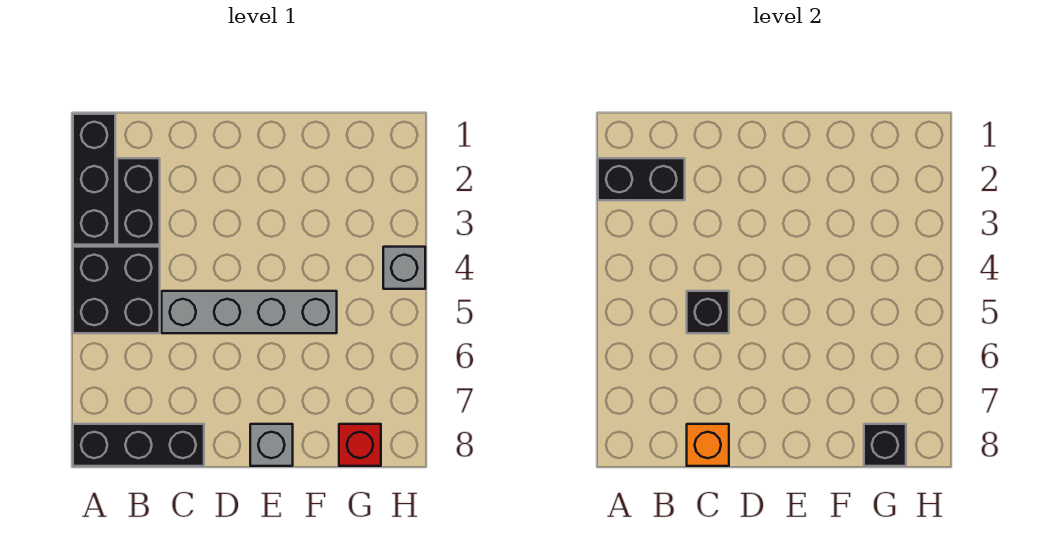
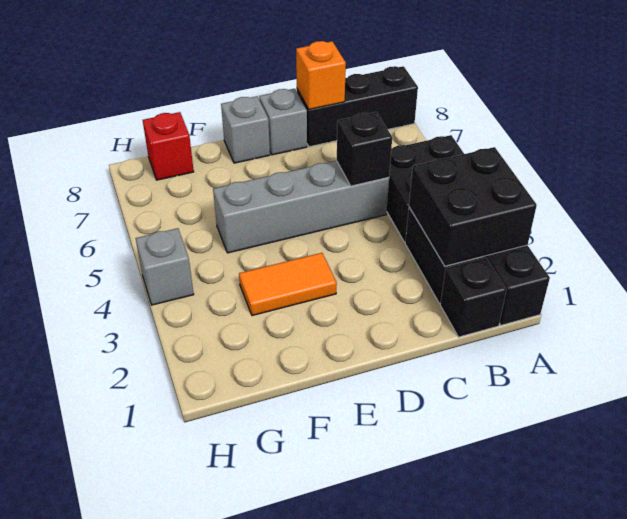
black brick A2:B2 level 2 -> black brick A2:B3 level 2
none -> grey brick D8 level 1
none -> orange tile E3:F3 level 1
black brick G8 level 2 -> black brick B1 level 1

